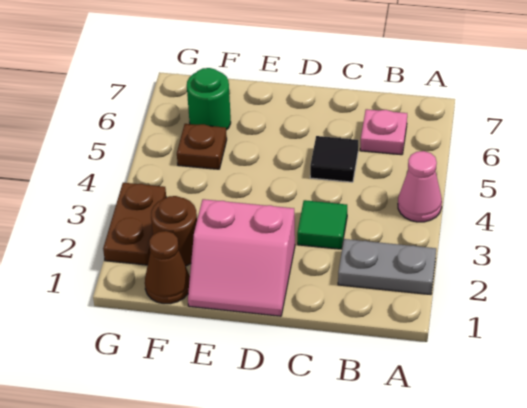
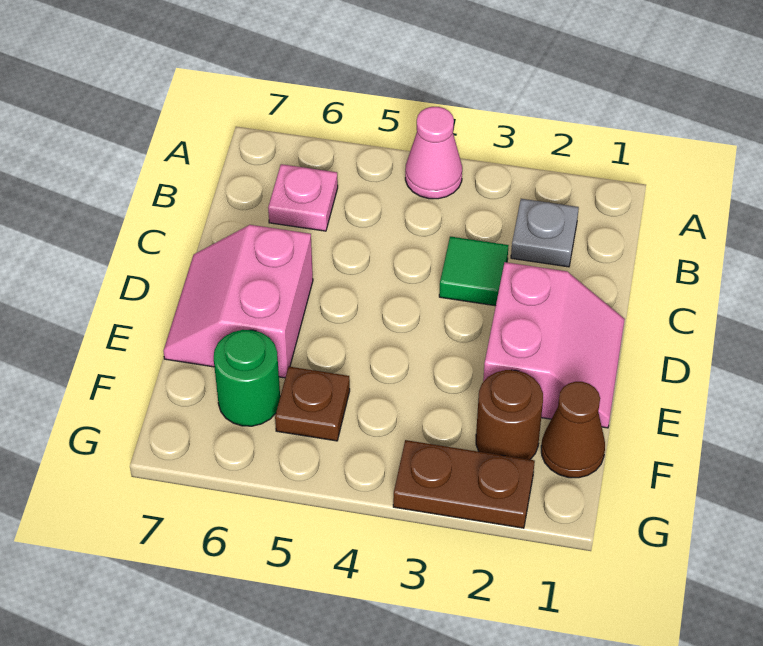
grey plate A2:B2 level 1 -> grey plate B2 level 1
black tile C5 level 1 -> none
none -> pink slope D6:E7 level 1 top 6

